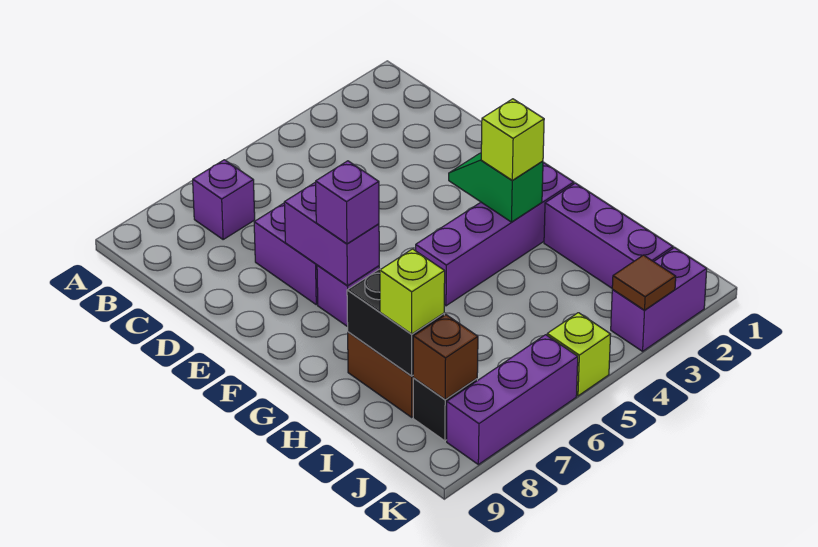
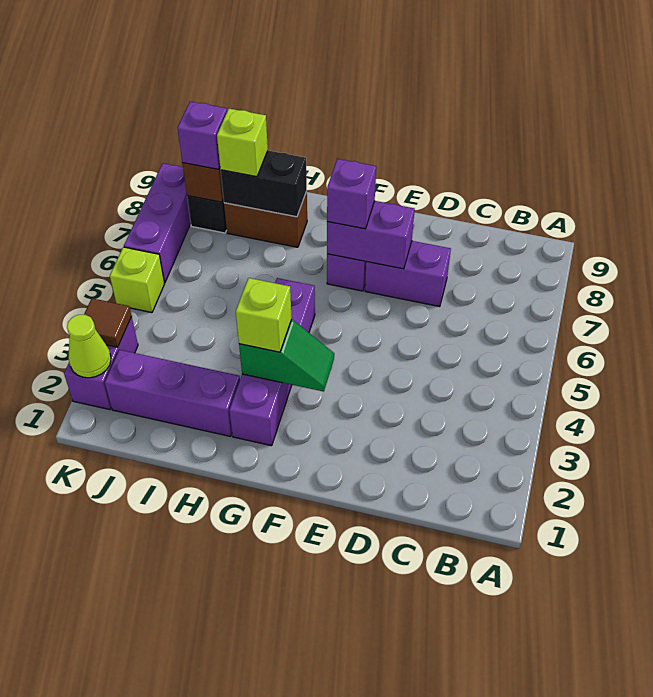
purple brick B7 level 1 -> purple brick J8 level 3
none -> lime cone K2 level 2

